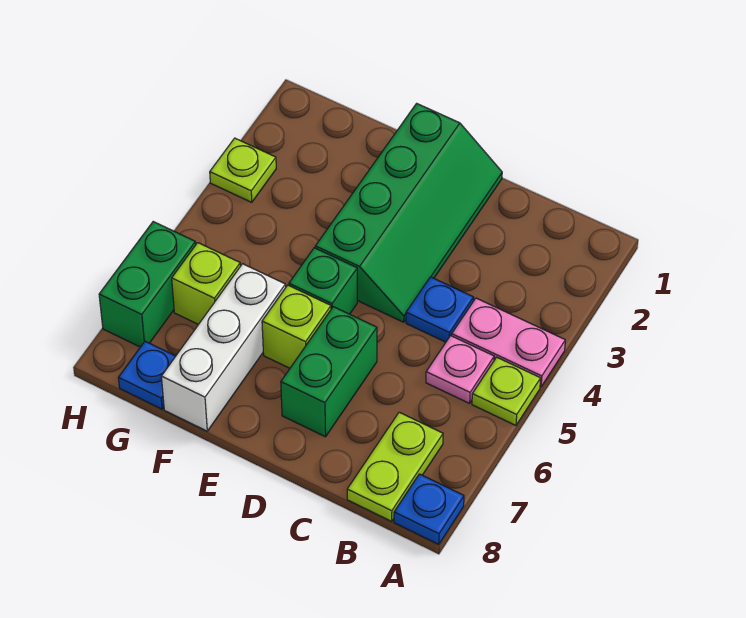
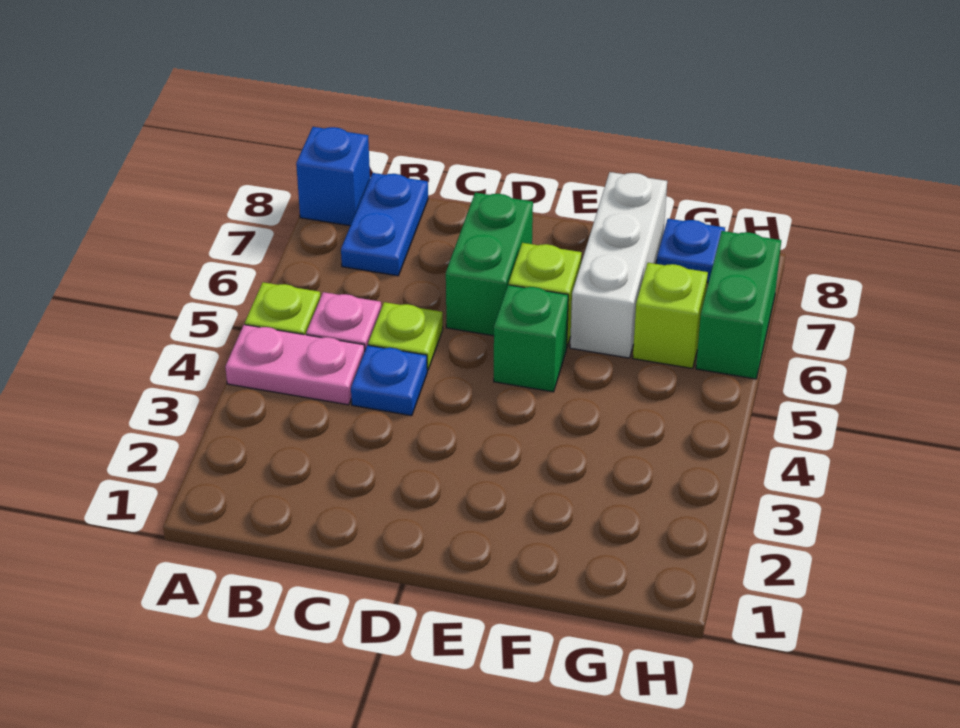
blue plate A8 level 1 -> blue brick A8 level 1
lime plate B7:B8 level 1 -> blue plate B7:B8 level 1
green slope D1:E4 level 1 top E -> none
lime plate H3 level 1 -> lime plate C5 level 1

